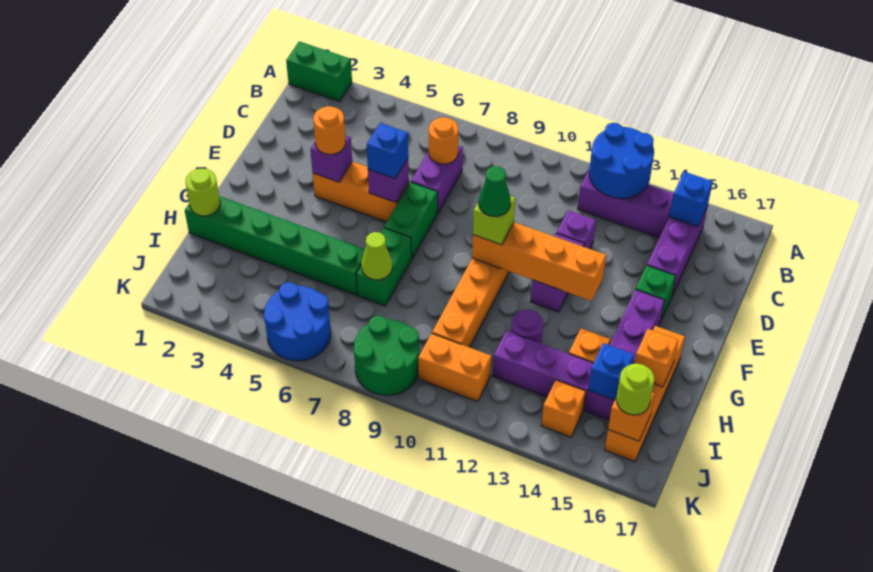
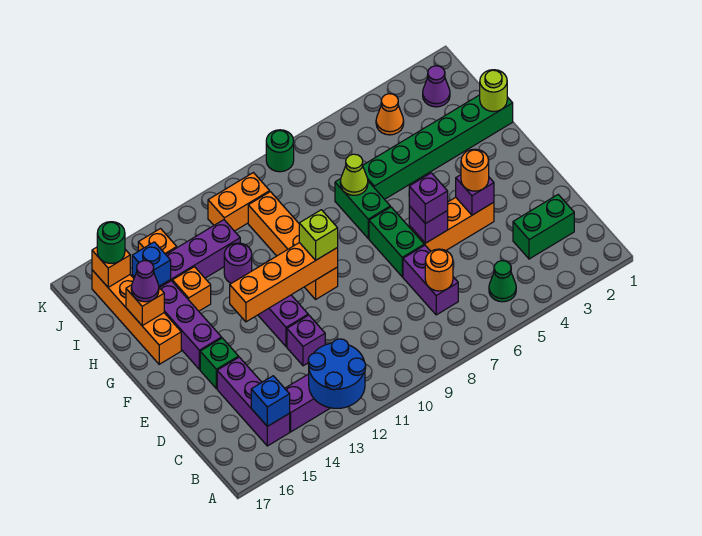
green brick A1:A2 level 1 -> green brick C2:C3 level 1
blue brick E6 level 3 -> purple brick E6 level 3
green cone F10 level 4 -> green cone B5 level 1
none -> purple cone H16 level 3
none -> purple cone J2 level 1
none -> orange cone J4 level 1
blue round brick J5:K6 level 1 -> none
green round brick J8:K9 level 1 -> green round brick K8 level 1
lime round brick J16 level 3 -> green round brick J16 level 3

